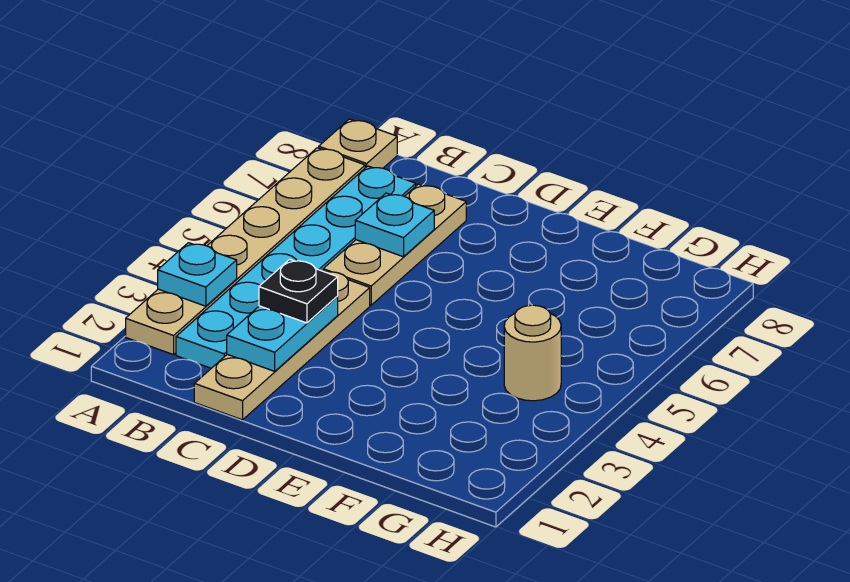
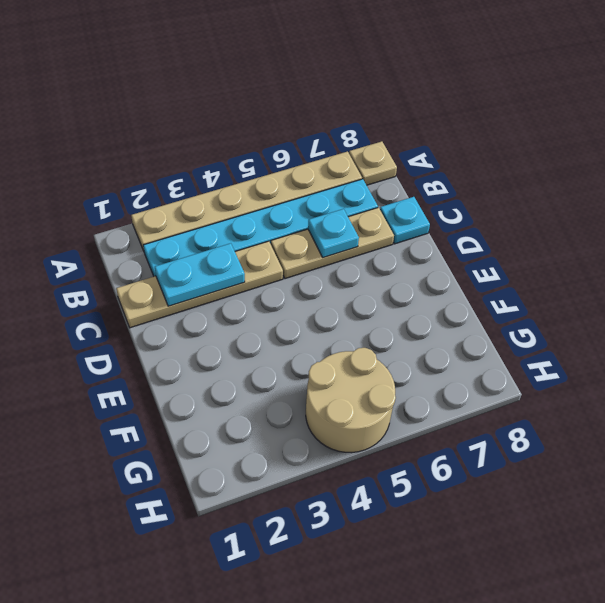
cyan plate A3 level 2 -> cyan plate C8 level 1
black plate C3 level 3 -> none
tan round brick G4 level 1 -> tan round brick G4:H5 level 1

